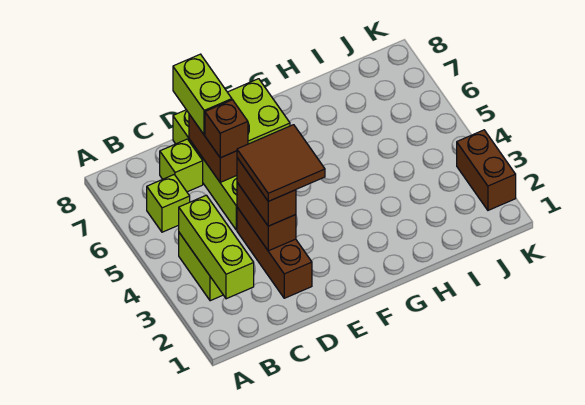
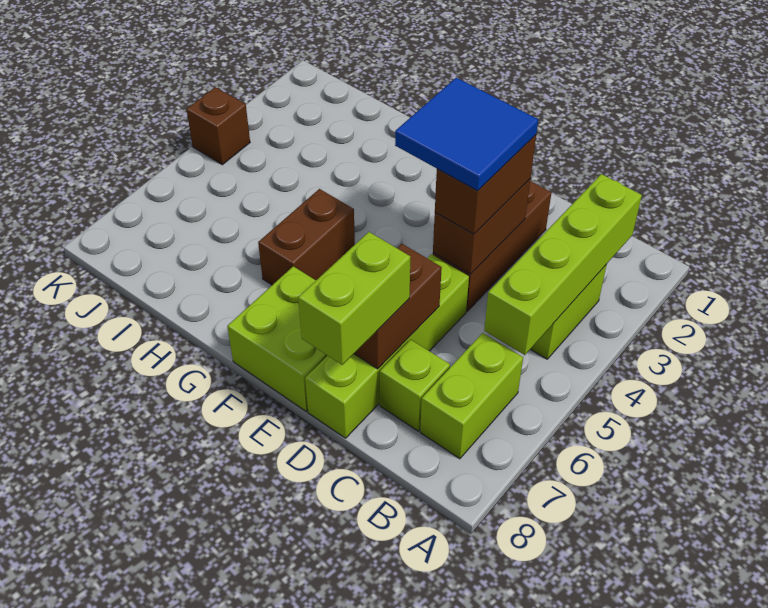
lime brick B2:B4 level 2 -> lime brick B2:B5 level 2
lime brick B6 level 1 -> lime brick B6:B7 level 1
brown tile D3:E4 level 4 -> blue tile D3:E4 level 4
brown brick D6 level 3 -> brown brick K4 level 1
brown brick K2:K3 level 1 -> brown brick G5:G6 level 1

